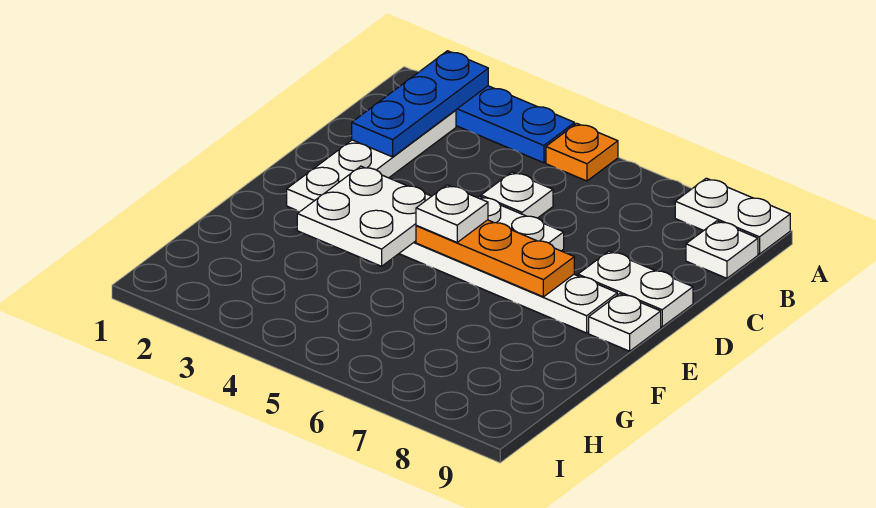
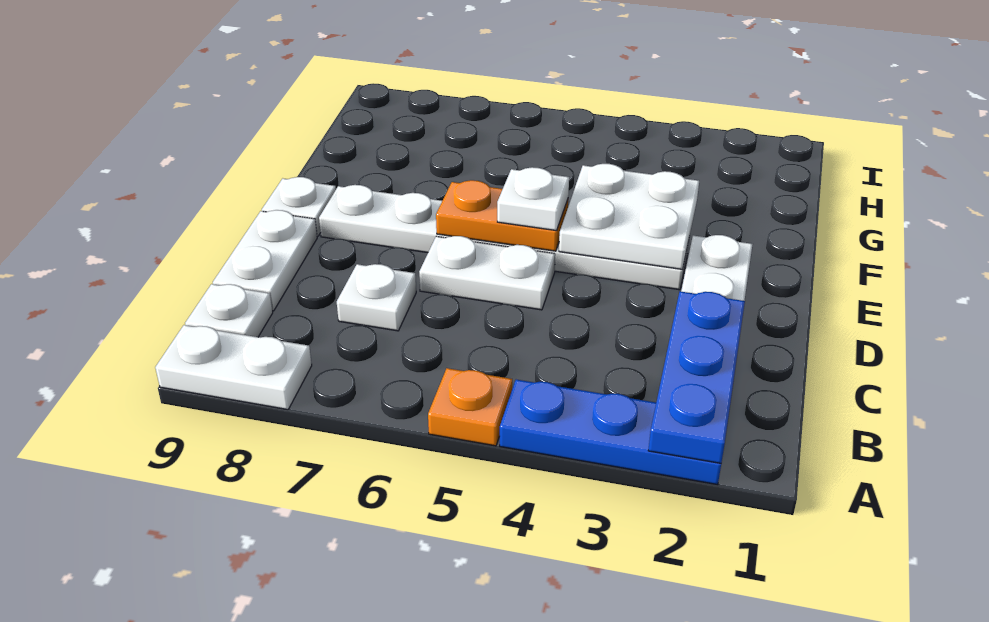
white plate C5 level 1 -> white plate C7 level 1
white plate D8:D9 level 1 -> white plate C9:D9 level 1
orange plate E5:E7 level 2 -> orange plate E5:E6 level 2

